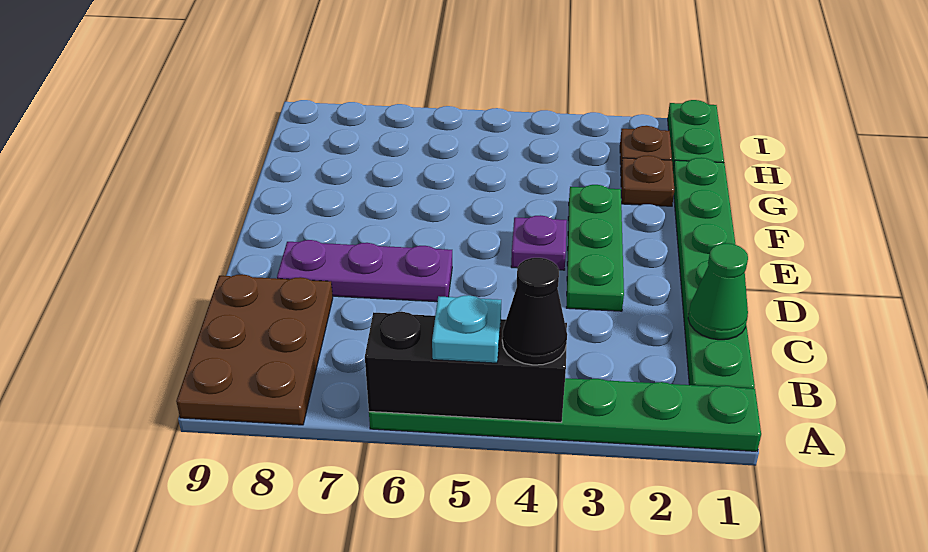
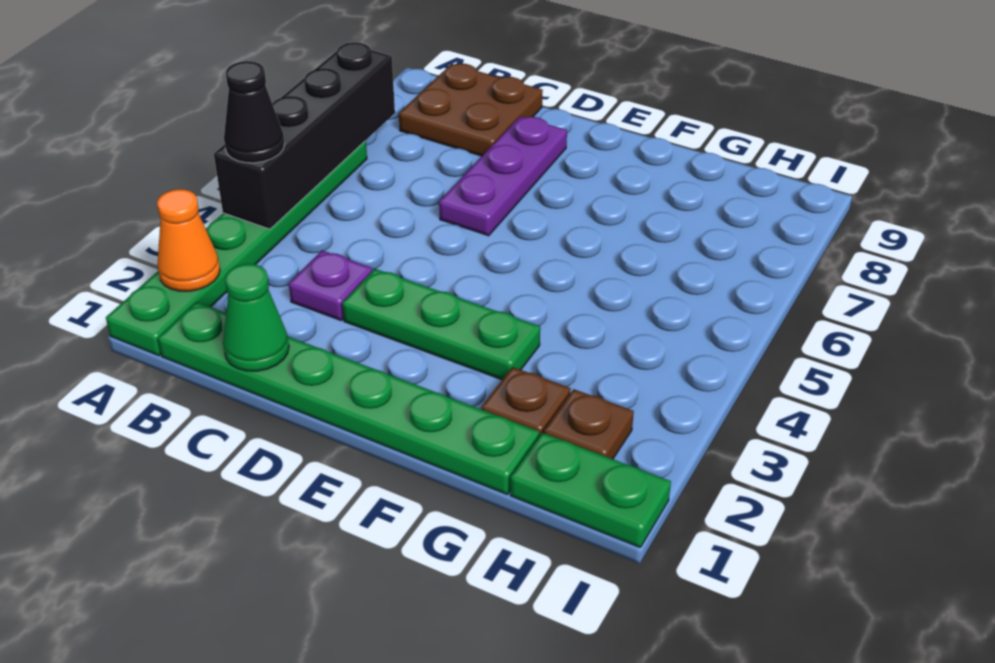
none -> orange cone A2 level 2
black brick A4:A6 level 2 -> black brick A4:A7 level 2
cyan plate A5 level 3 -> none
brown plate A8:C9 level 1 -> brown plate B8:C9 level 1
purple plate E4 level 1 -> purple plate C3 level 1

